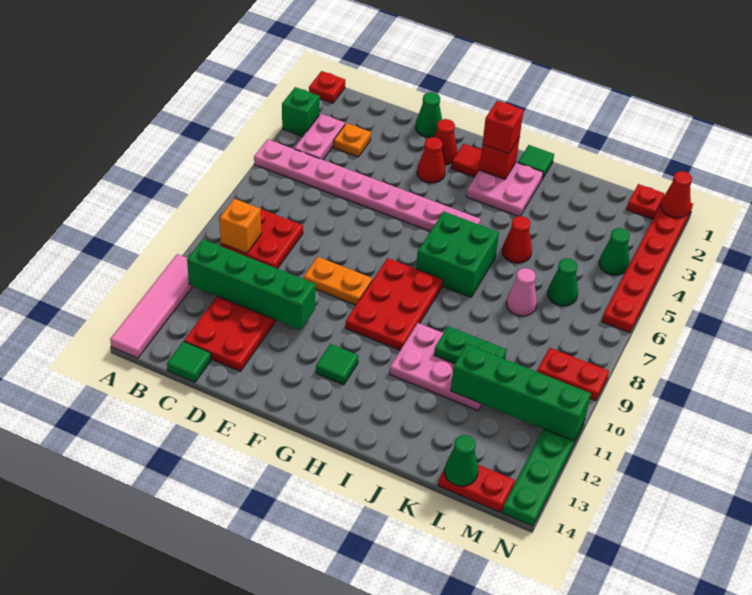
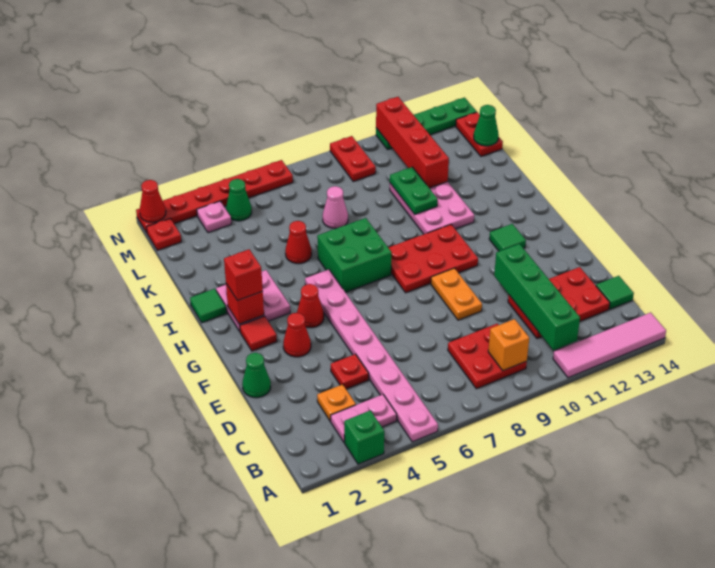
red plate A1 level 1 -> red plate D4 level 1
red cone F2 level 1 -> red cone G4 level 1
green brick K11:N11 level 2 -> red brick K11:N11 level 2
green cone L6 level 1 -> none
none -> pink plate M3 level 1

